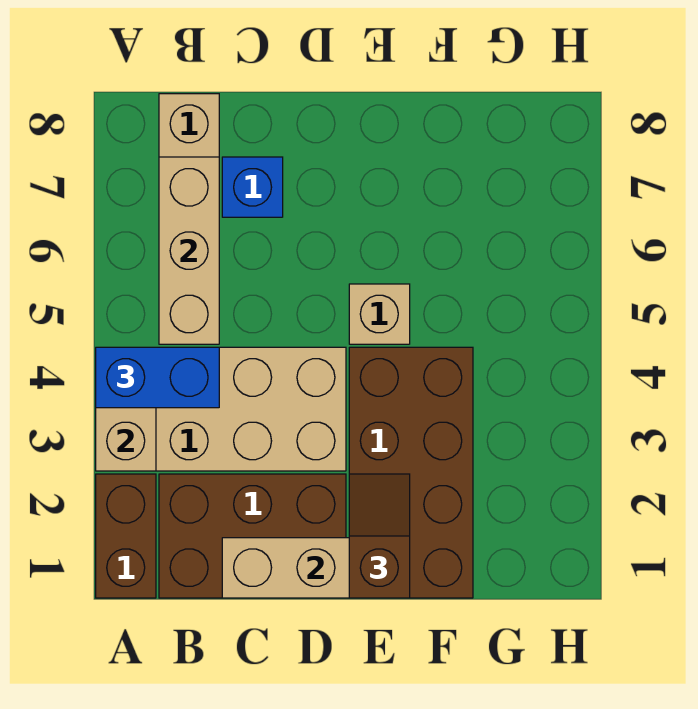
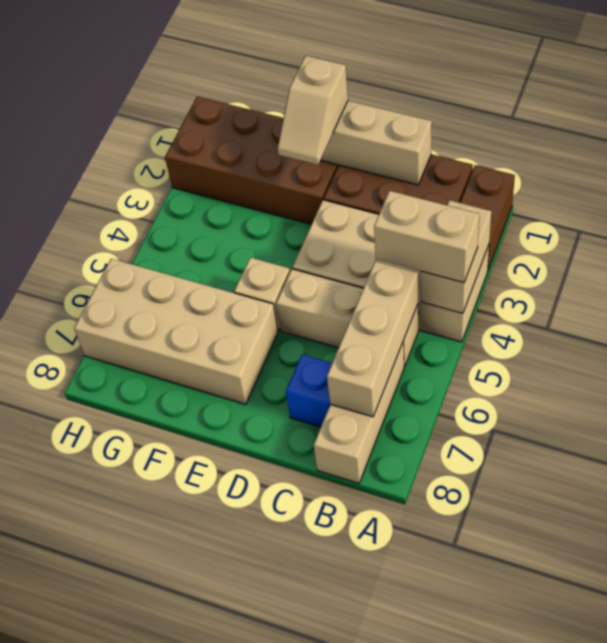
blue brick A4:B4 level 3 -> tan brick A4:B4 level 3
none -> tan brick B5:D5 level 1
brown brick E1:F4 level 1 -> brown brick E1:H2 level 1
brown slope E1:E2 level 3 top 1 -> tan slope E1:E2 level 3 top 1
none -> tan brick E6:H7 level 1

